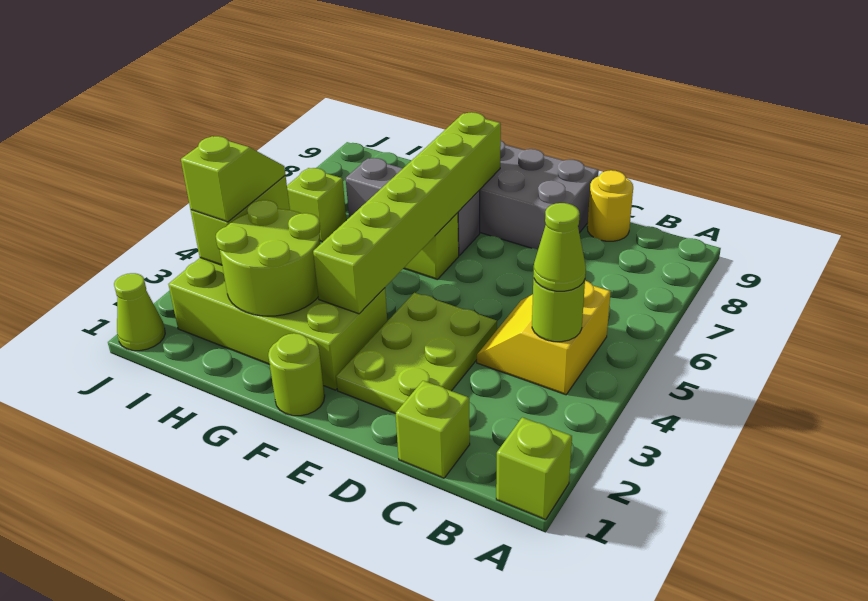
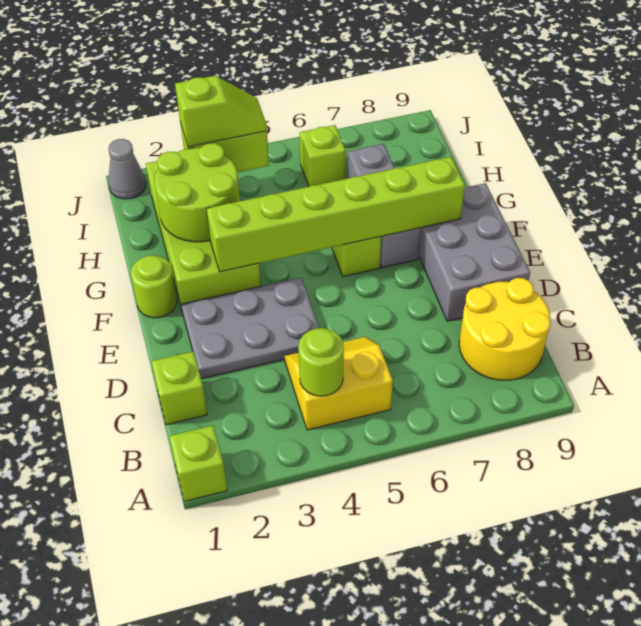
lime cone B4 level 3 -> none
yellow round brick C9 level 1 -> yellow round brick B8:C9 level 1
lime plate D2:E4 level 1 -> grey plate D2:E4 level 1
lime cone J1 level 1 -> grey cone J1 level 1

